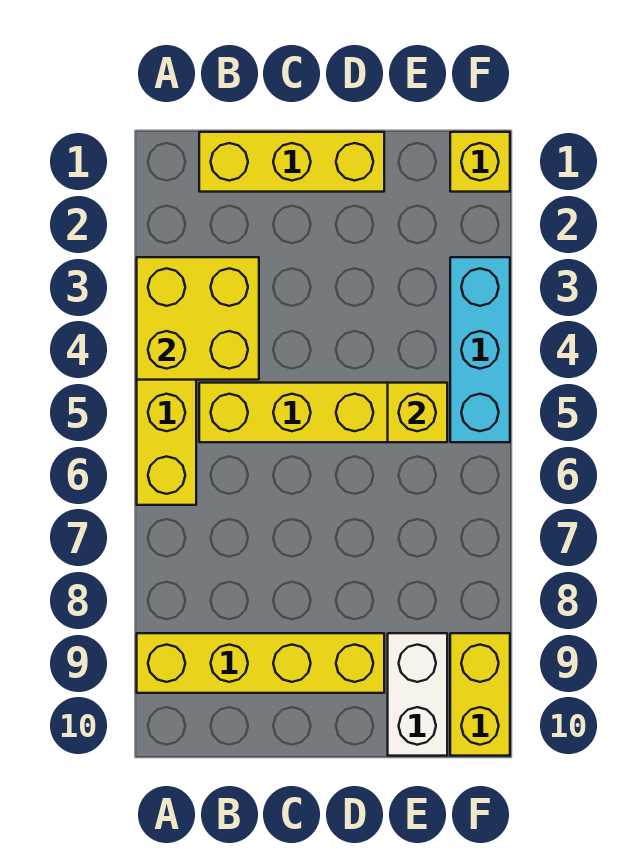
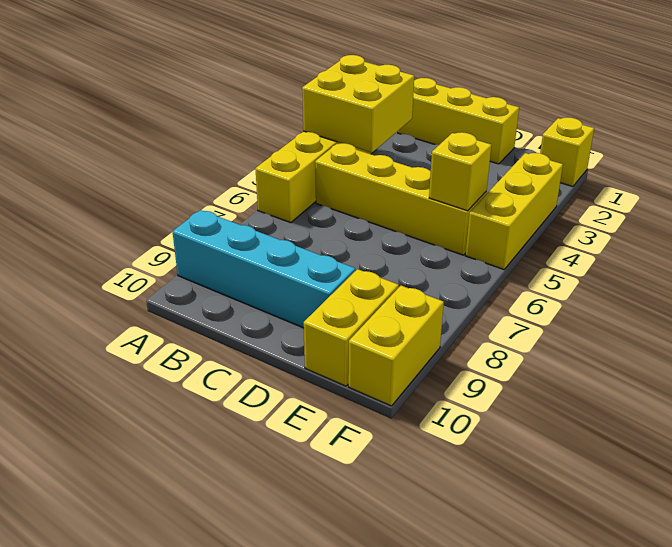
yellow brick A9:D9 level 1 -> cyan brick A9:D9 level 1
white brick E9:E10 level 1 -> yellow brick E9:E10 level 1
cyan brick F3:F5 level 1 -> yellow brick F3:F5 level 1

